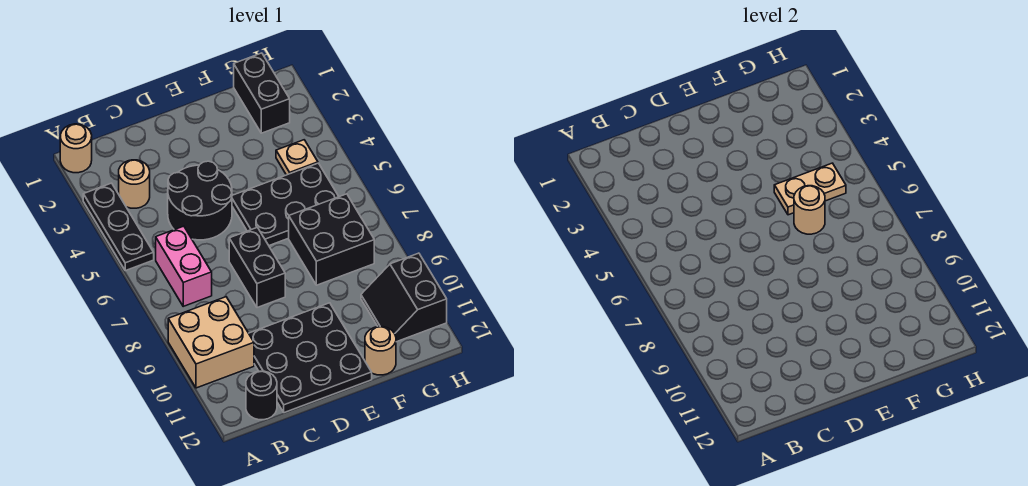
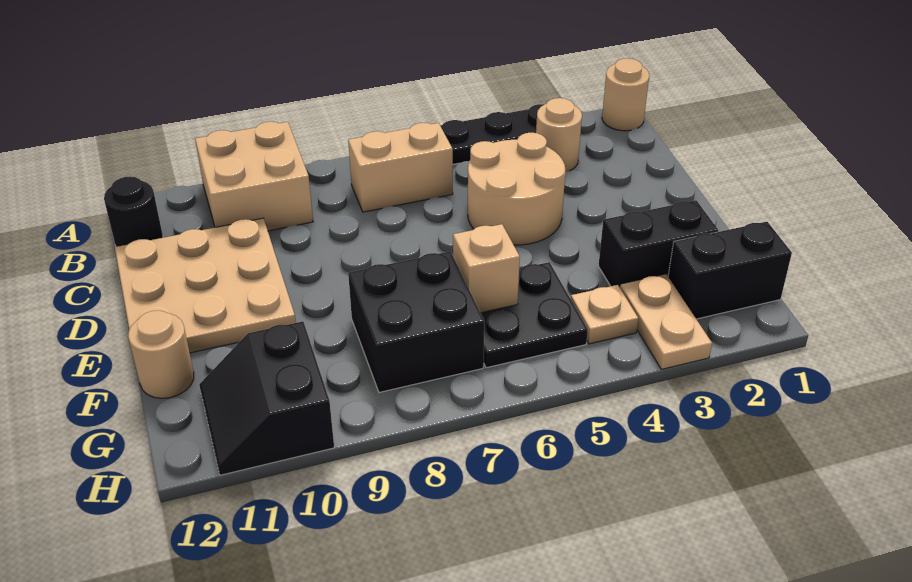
pink brick B6:B7 level 1 -> tan brick B6:B7 level 1
black round brick C4:D5 level 1 -> tan round brick C4:D5 level 1
black plate C10:E12 level 1 -> tan plate C10:E12 level 1
black brick D7:D8 level 1 -> black brick F2:F3 level 1
black plate E5:G6 level 1 -> black plate F5:G6 level 1
tan plate F5:G5 level 2 -> tan plate G3:H3 level 1
tan round brick F6 level 2 -> tan brick F6 level 2
black slope G10:H11 level 1 top H -> black slope G10:H11 level 1 top 10

